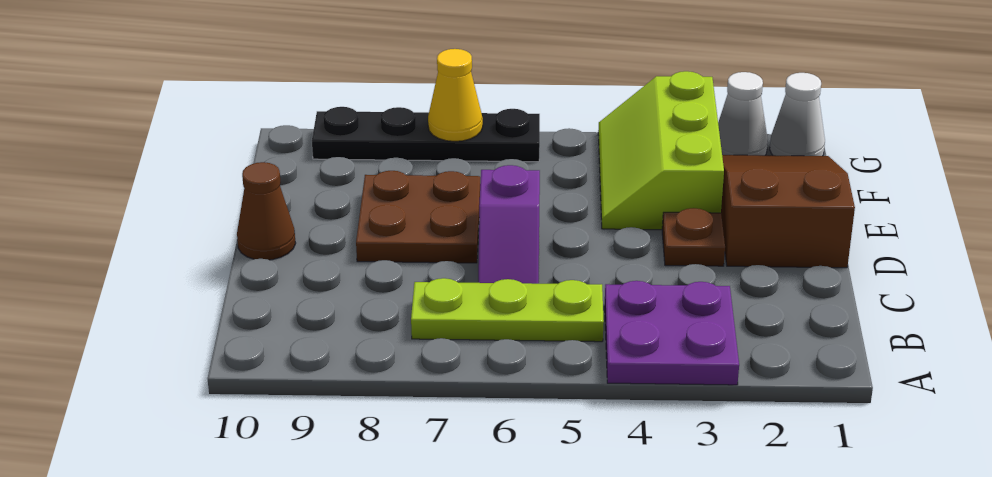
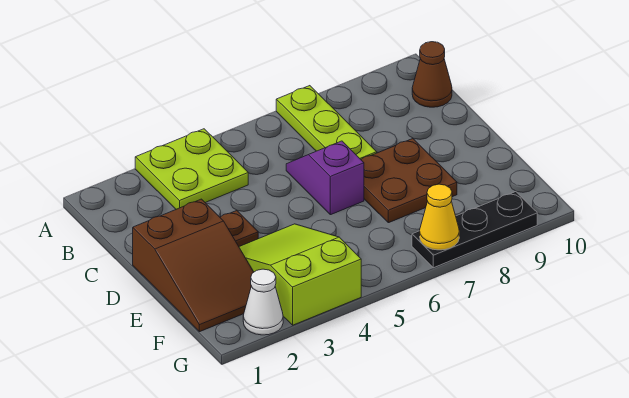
purple plate A3:B4 level 1 -> lime plate A3:B4 level 1
lime plate B5:B7 level 1 -> lime plate A7:C7 level 1
brown cone D10 level 1 -> brown cone B10 level 1
lime slope E3:G4 level 1 top 3 -> lime slope E3:G4 level 1 top G
white cone G1 level 1 -> none
black plate G6:G9 level 1 -> black plate G7:G9 level 1

